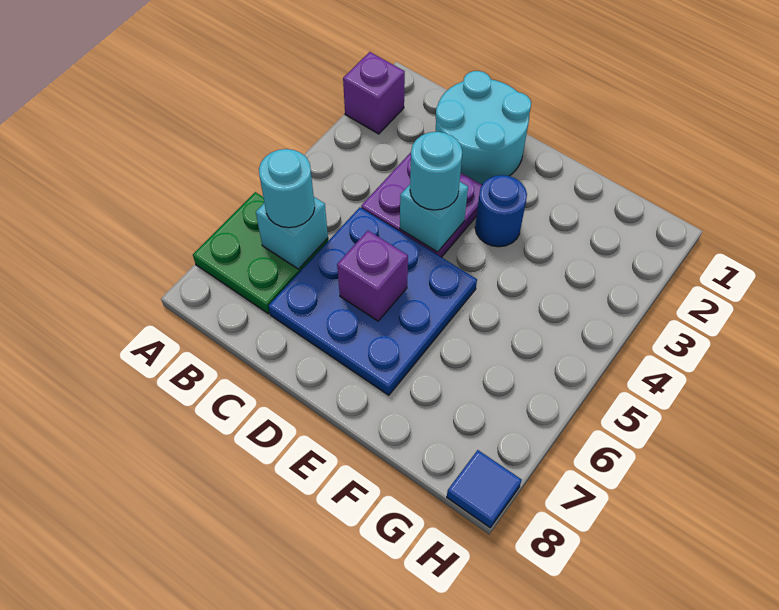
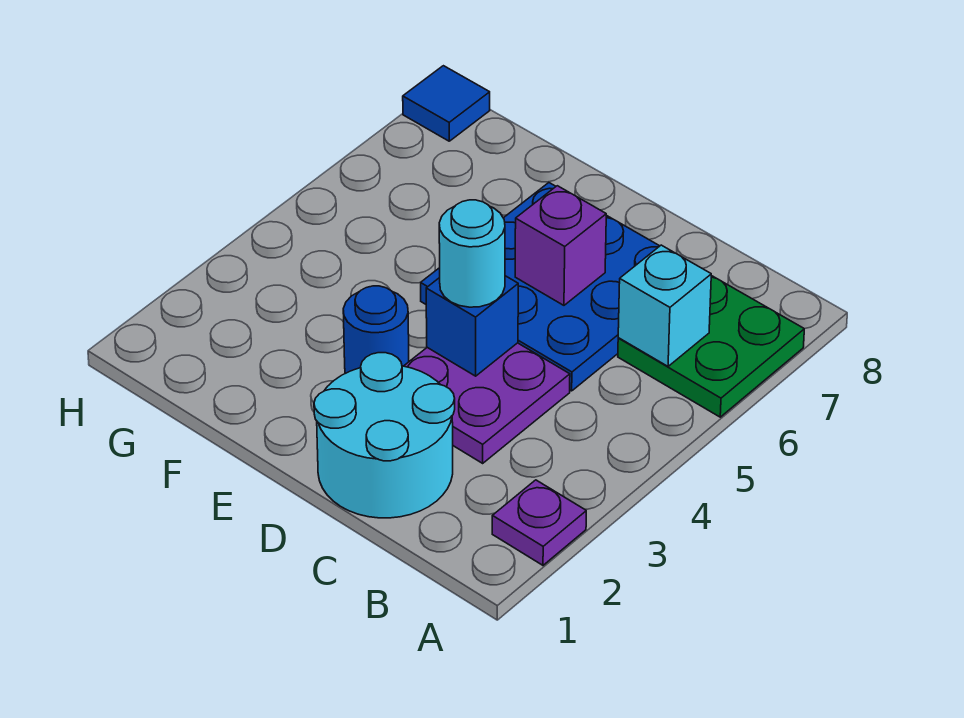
purple brick A2 level 1 -> purple plate A2 level 1
cyan round brick B6 level 3 -> none
cyan brick D4 level 2 -> blue brick D4 level 2

